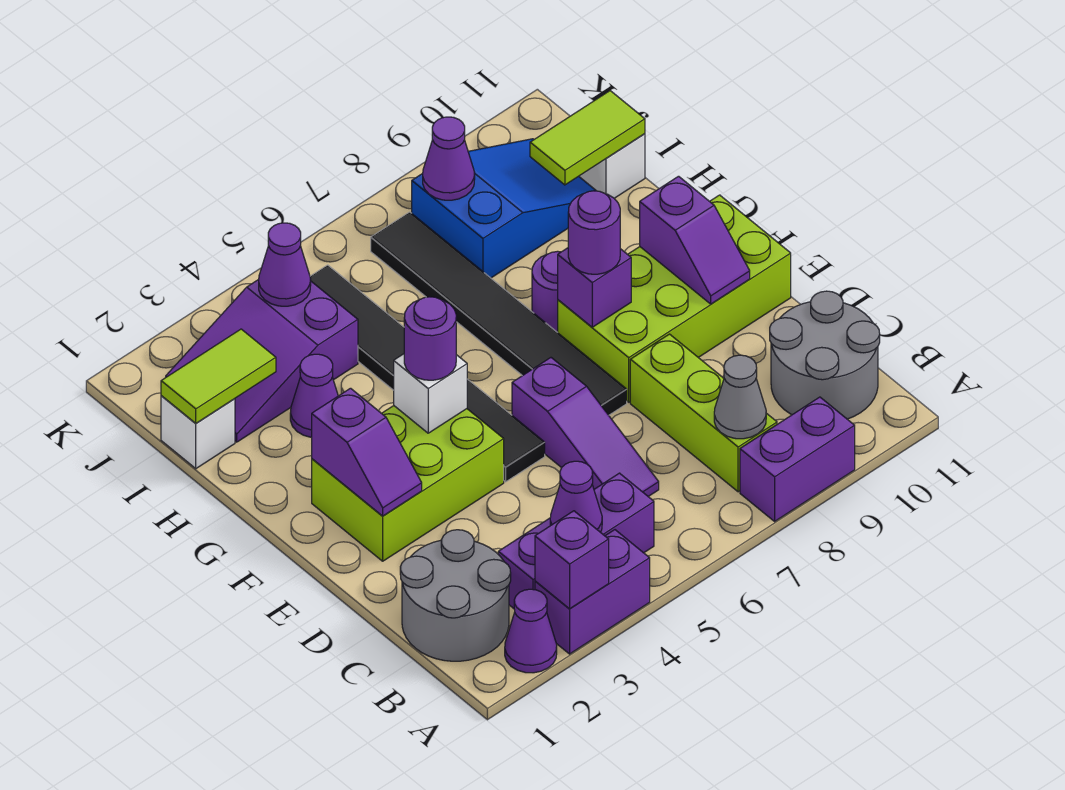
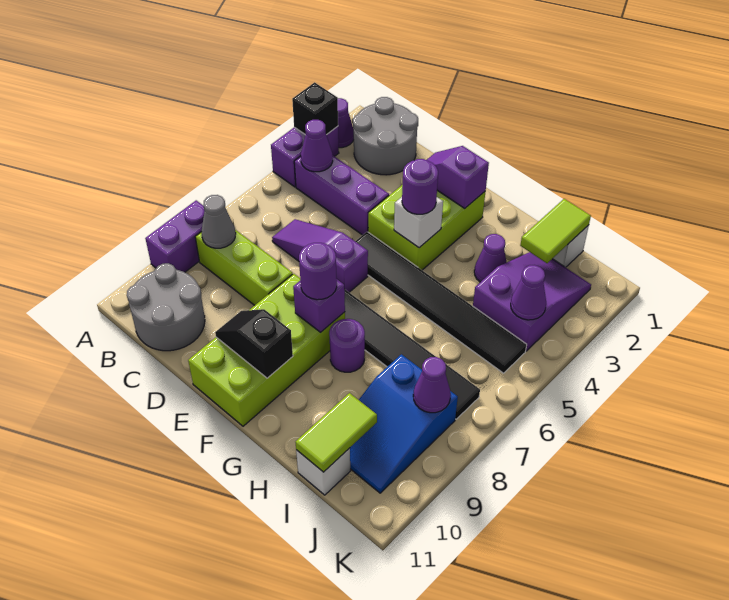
purple brick A3 level 2 -> black brick A3 level 2
purple brick B3:B5 level 1 -> purple brick B4:D4 level 1
purple slope E10:F10 level 2 top F -> black slope E10:F10 level 2 top F

